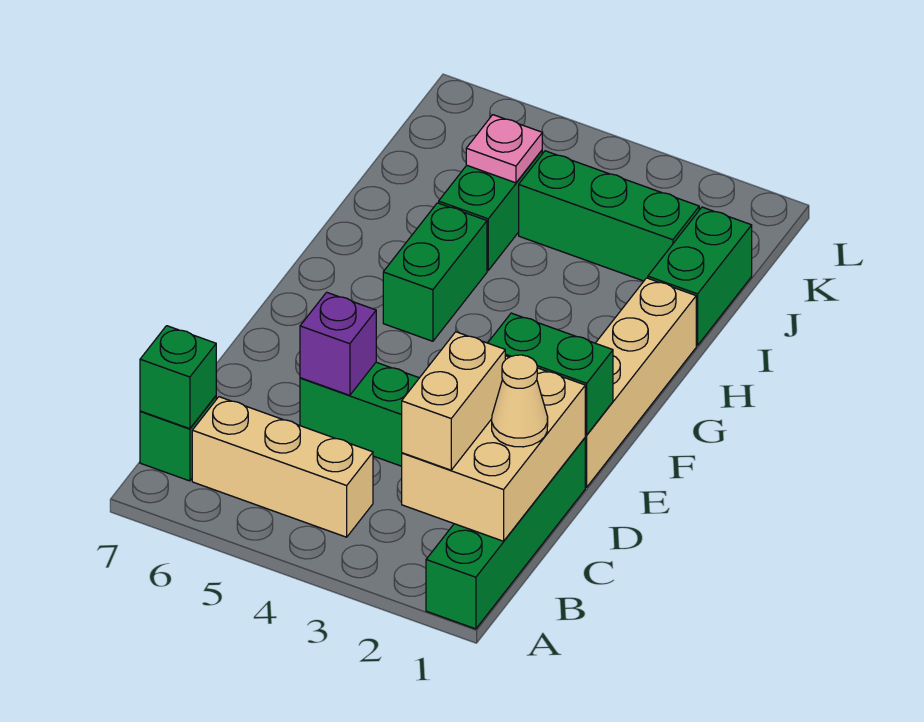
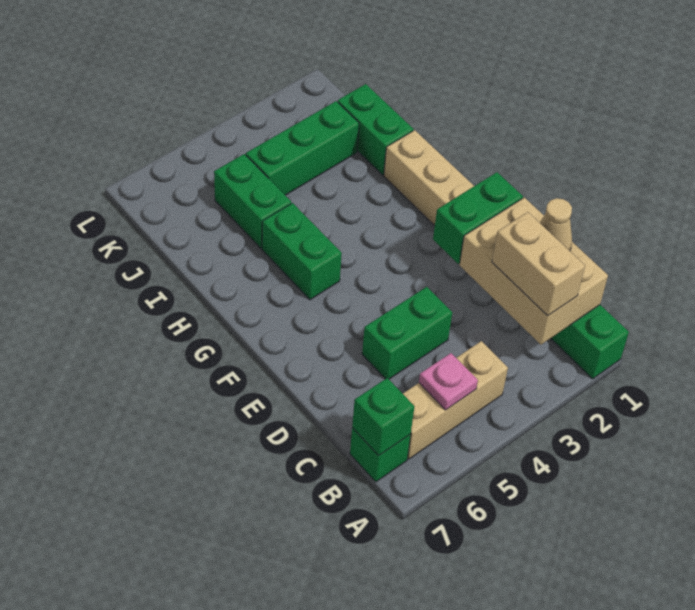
purple brick D5 level 2 -> none
pink plate J5 level 2 -> pink plate B5 level 2

